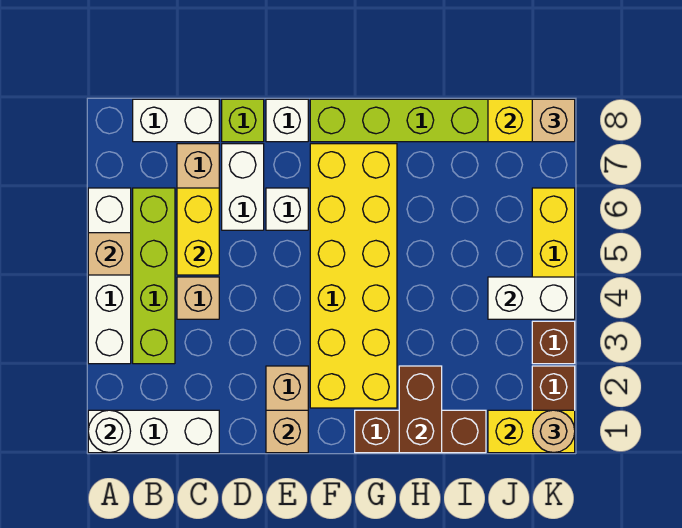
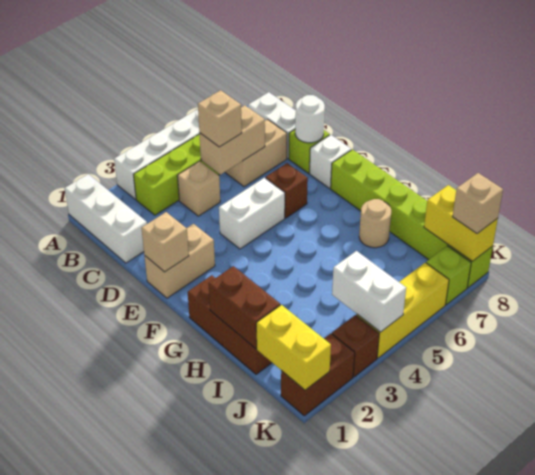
white round brick A1 level 2 -> white round brick D8 level 2
tan brick A5 level 2 -> tan brick C5 level 3
yellow brick C5:C6 level 2 -> tan brick C5:C6 level 2
white brick D6:D7 level 1 -> white brick E4:E5 level 1
white brick E6 level 1 -> brown brick E6 level 1
yellow brick F2:G7 level 1 -> none
brown brick H1:H2 level 2 -> brown brick H1:I1 level 2
tan round brick K1 level 3 -> tan round brick H7 level 1
none -> lime brick K7 level 1

